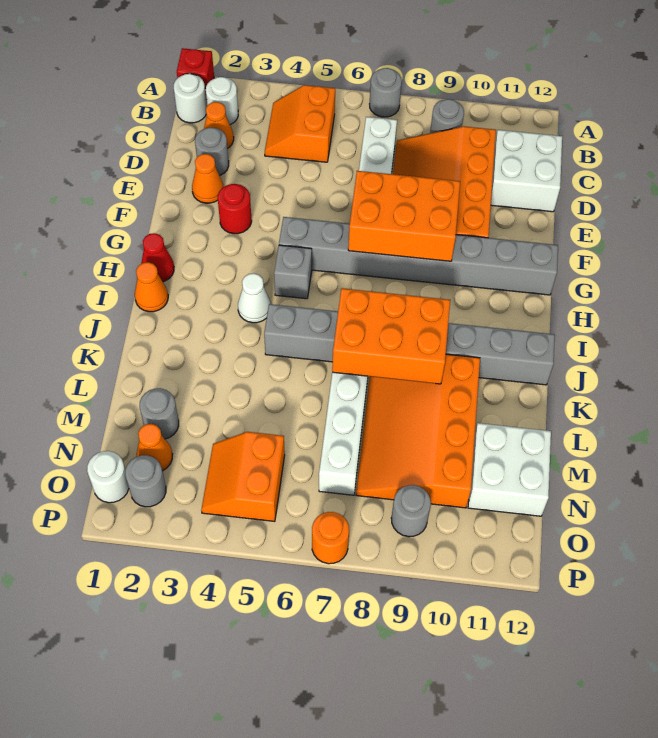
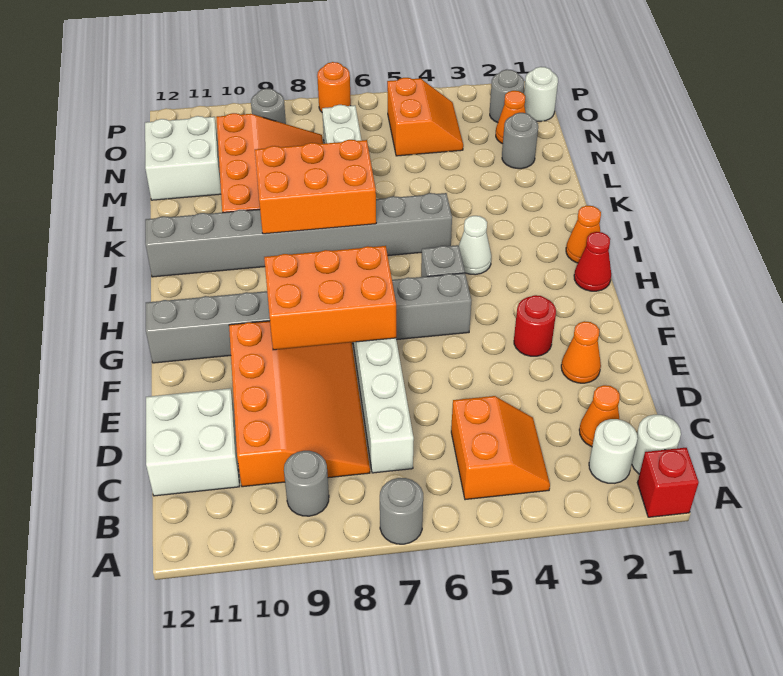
grey round brick D2 level 1 -> none

